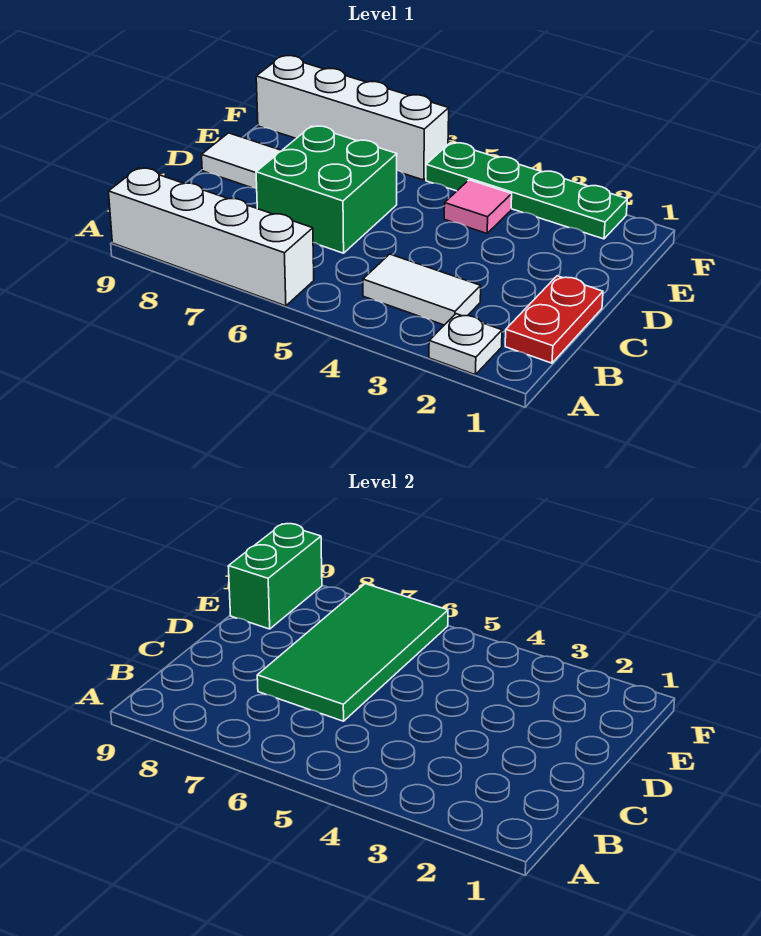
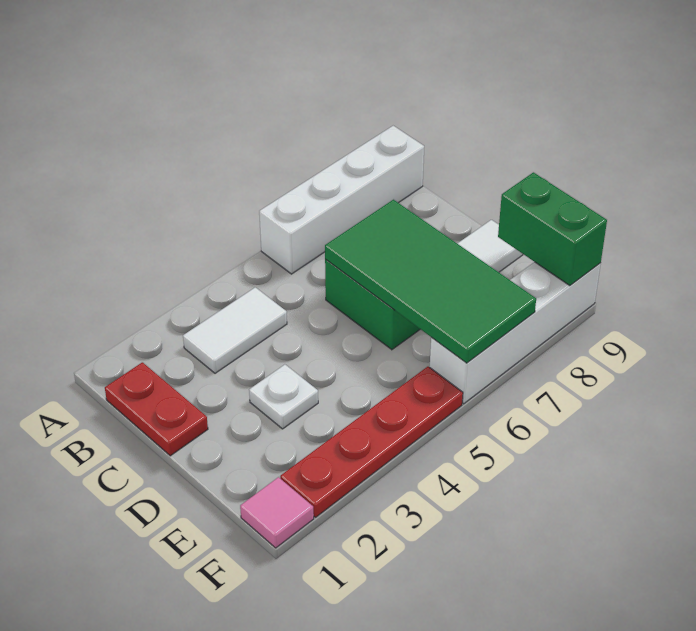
white plate A2 level 1 -> white plate D3 level 1
pink tile E4 level 1 -> pink tile F1 level 1
green plate F2:F5 level 1 -> red plate F2:F5 level 1

